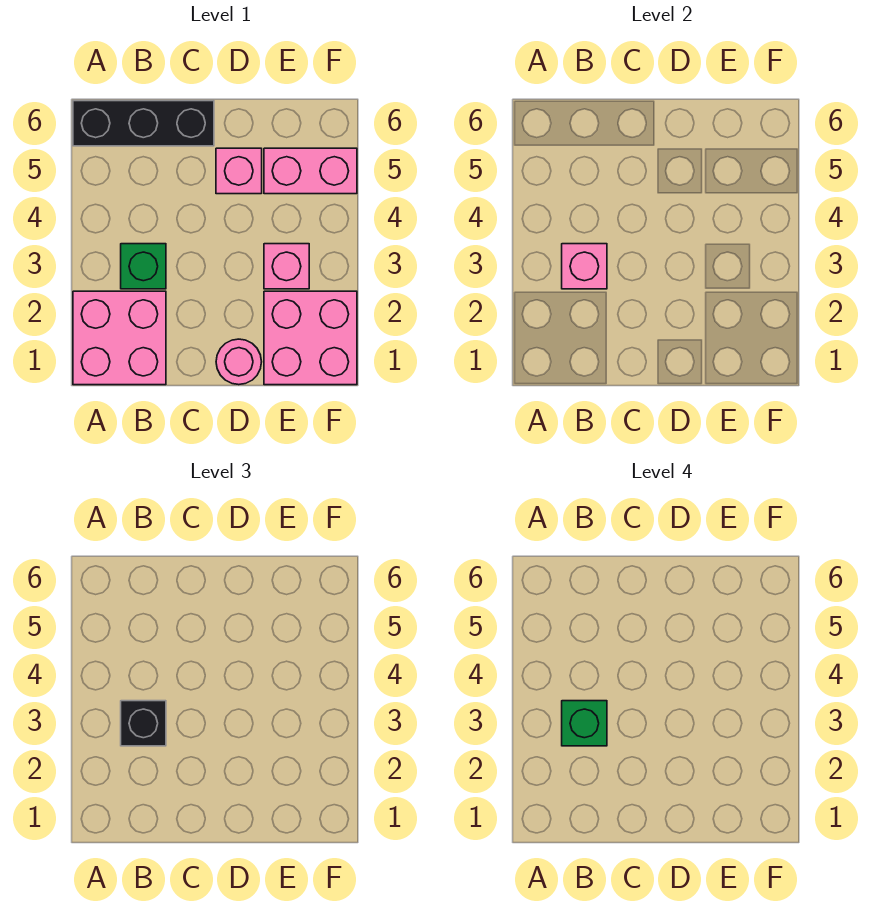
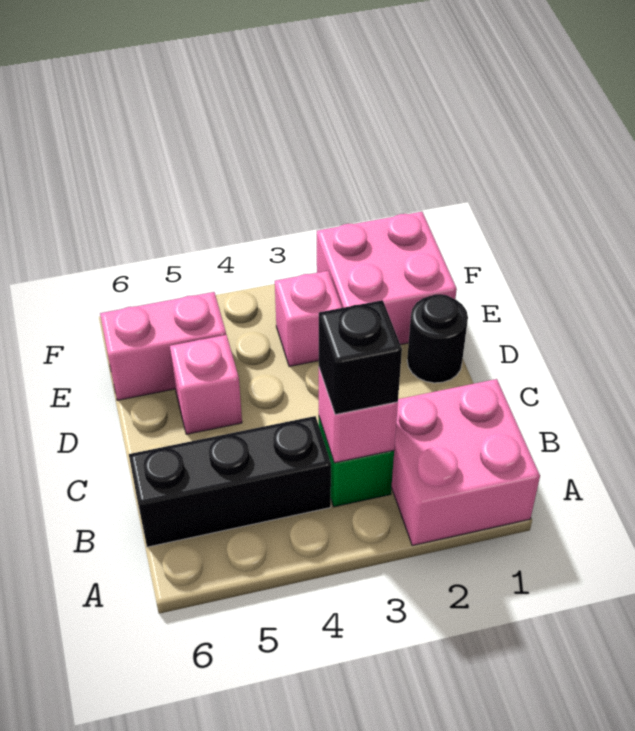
black brick A6:C6 level 1 -> black brick B4:B6 level 1
green brick B3 level 4 -> none
pink round brick D1 level 1 -> black round brick D1 level 1
pink brick E5:F5 level 1 -> pink brick E5:E6 level 1

